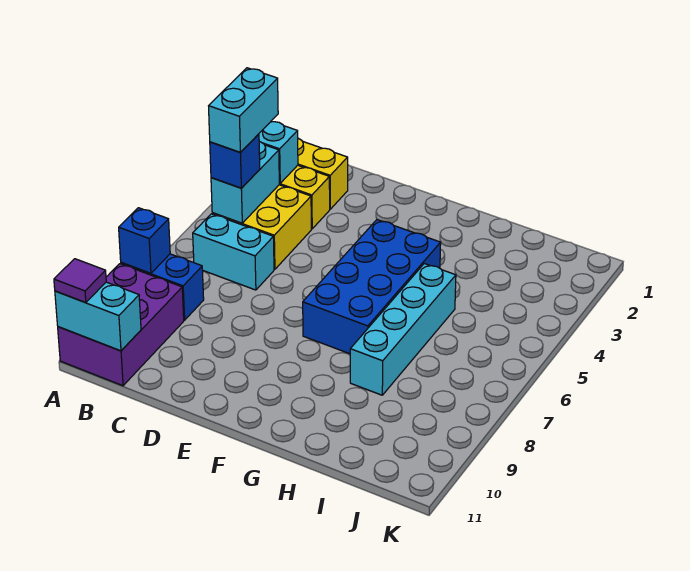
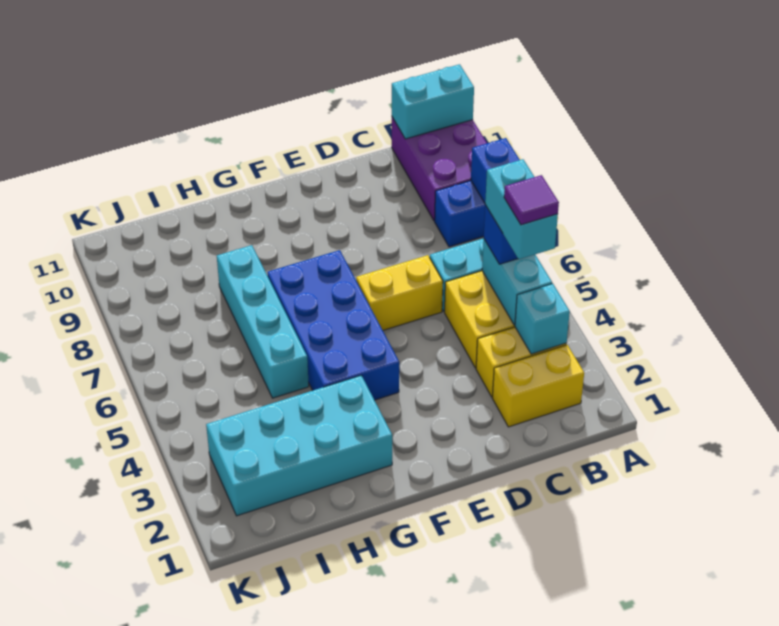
purple tile A11 level 3 -> purple tile B4 level 5
none -> yellow brick D6:E6 level 1
none -> cyan brick G2:J3 level 1

